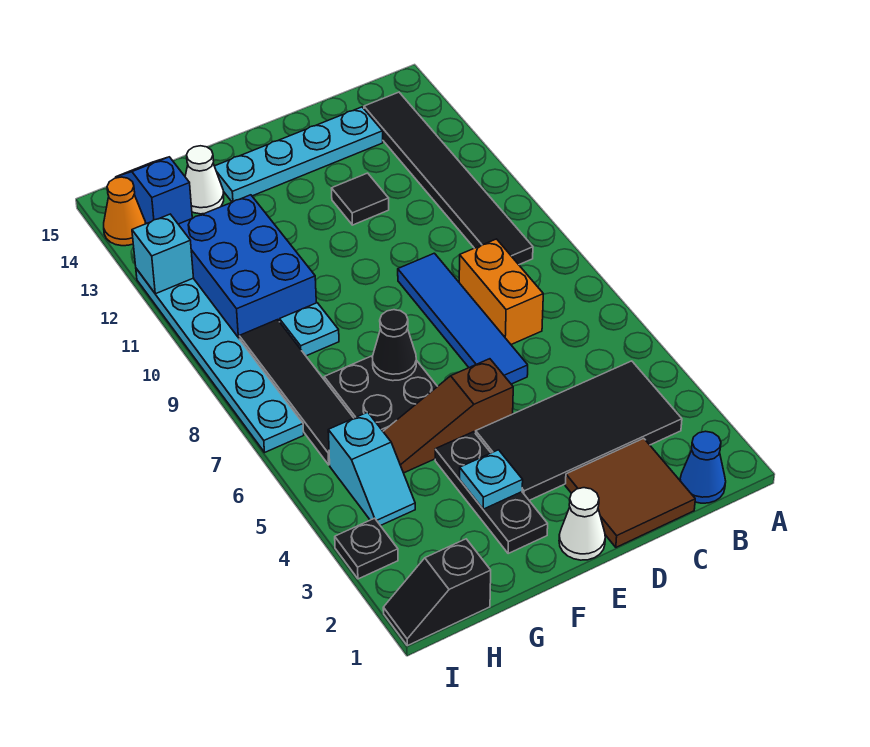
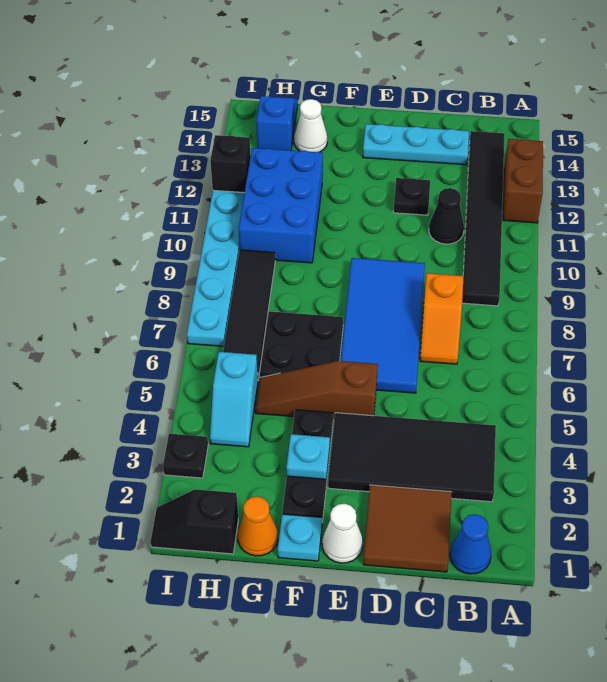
none -> brown brick A12:A13 level 1
orange brick C7:C8 level 1 -> orange slope C7:C8 level 1 top 8
cyan plate C14:F14 level 1 -> cyan plate C14:E14 level 1
blue tile D6:D9 level 1 -> blue tile D6:E9 level 1
black tile D12 level 1 -> black plate D12 level 1
black cone F7 level 2 -> black cone C11 level 1
cyan plate G9 level 1 -> cyan plate F1 level 1
cyan brick I12 level 2 -> black brick I12 level 2
orange cone I14 level 1 -> orange cone G1 level 1

